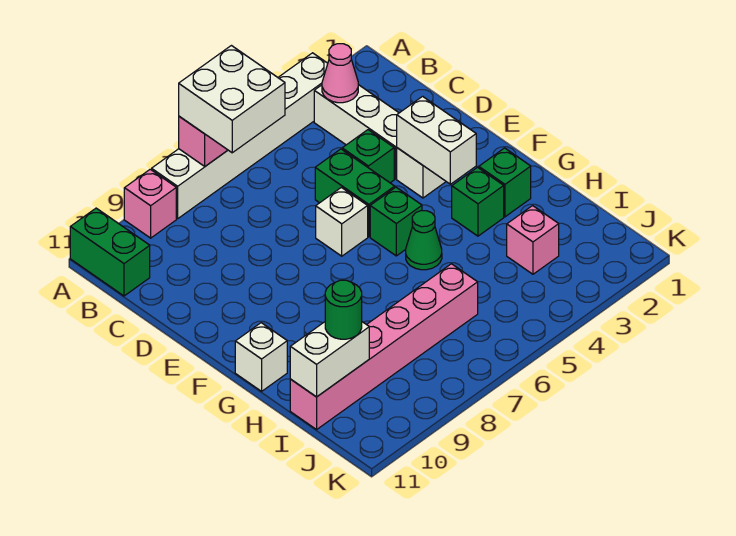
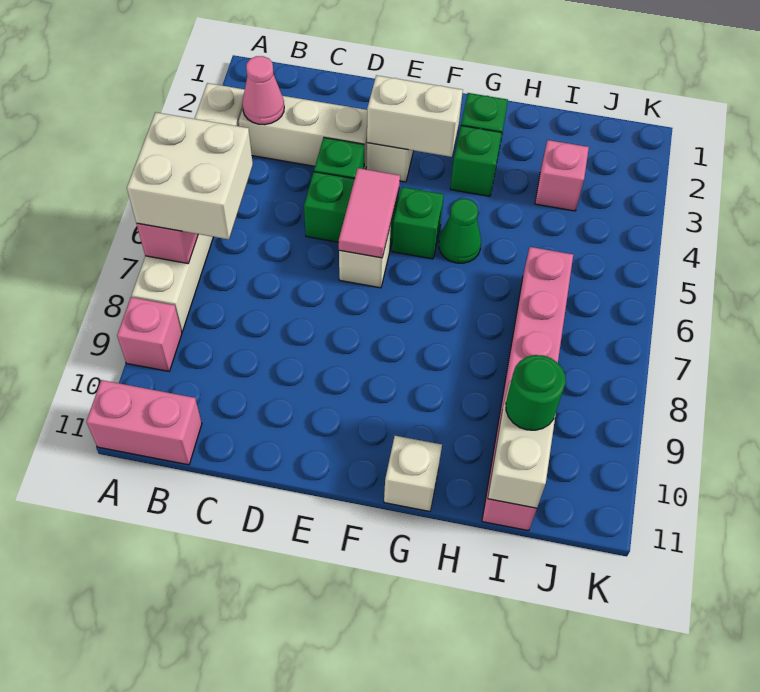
green brick A11:B11 level 1 -> pink brick A11:B11 level 1
none -> pink tile E5:E6 level 2

